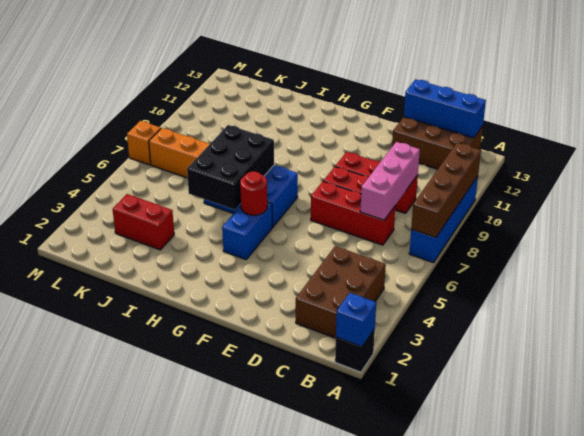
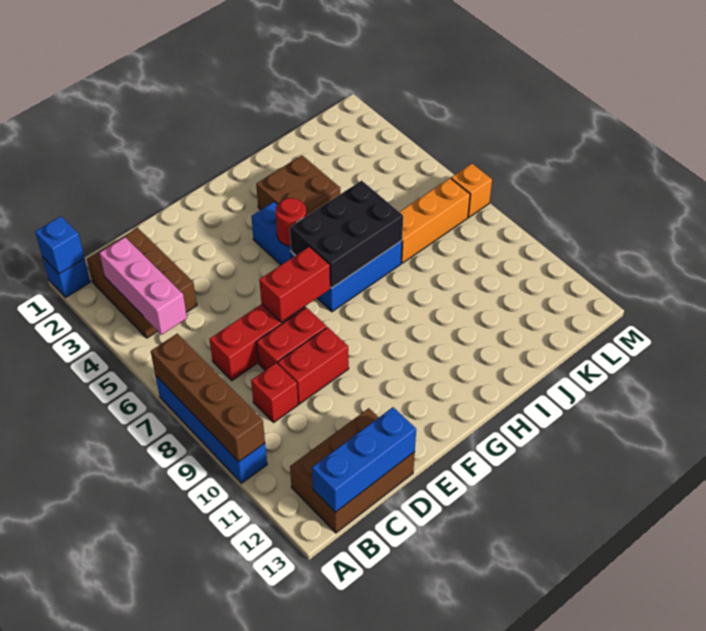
black brick A1 level 1 -> blue brick A1 level 1
pink brick C7:C9 level 2 -> pink brick B3:B5 level 2
none -> brown brick H3:I4 level 1
black brick H5:I7 level 2 -> black brick G6:I7 level 2
red brick J3:K3 level 1 -> red brick E7:F7 level 2

